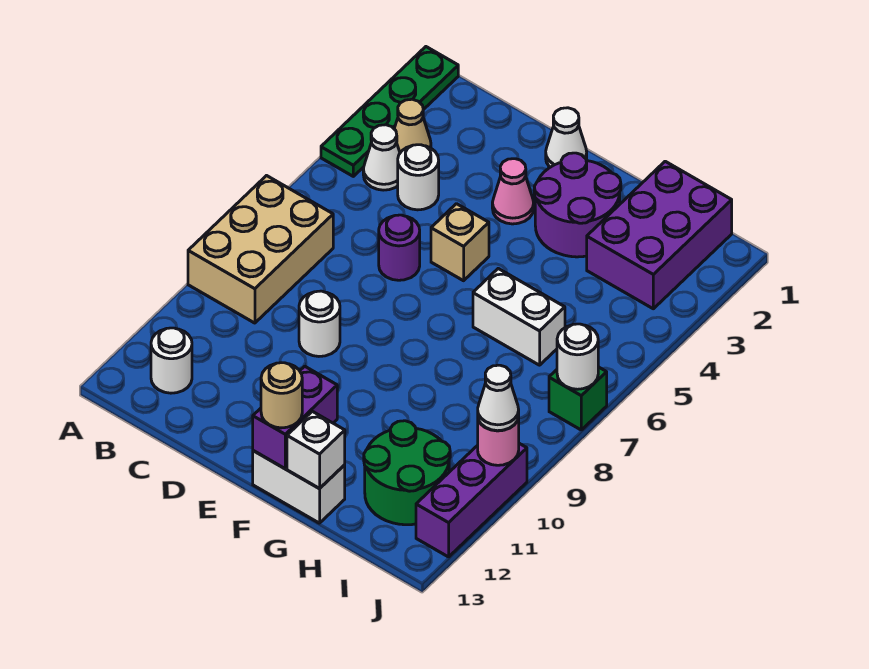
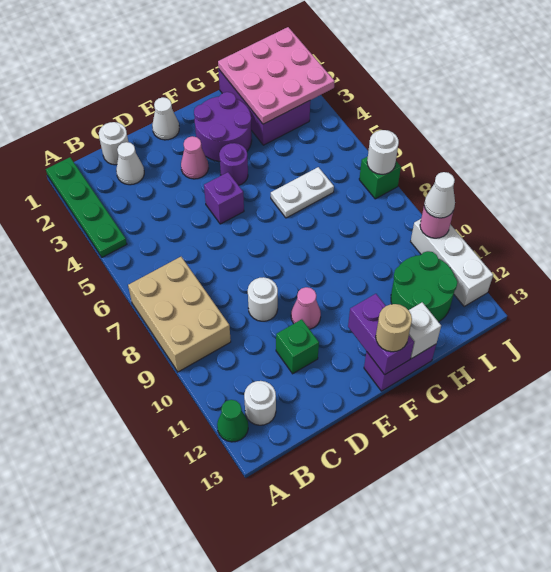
none -> green cone A12 level 1
tan cone B3 level 1 -> none
white cone B4 level 1 -> white cone C2 level 1
white round brick C4 level 1 -> white round brick C1 level 1
purple round brick D6 level 1 -> purple round brick F4 level 1
none -> green brick D11 level 1
tan brick E5 level 1 -> purple brick E5 level 1
none -> pink cone E10 level 1
white brick F13:G13 level 1 -> purple brick F13:G13 level 1
white brick G6:H6 level 1 -> white plate G6:H6 level 1
none -> pink plate H1:J3 level 2
purple brick J10:J12 level 1 -> white brick J10:J12 level 1

